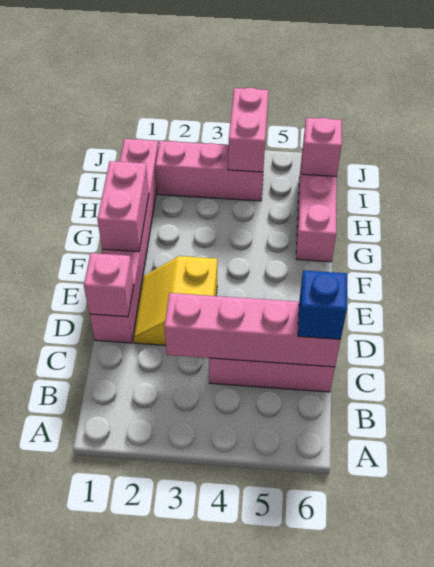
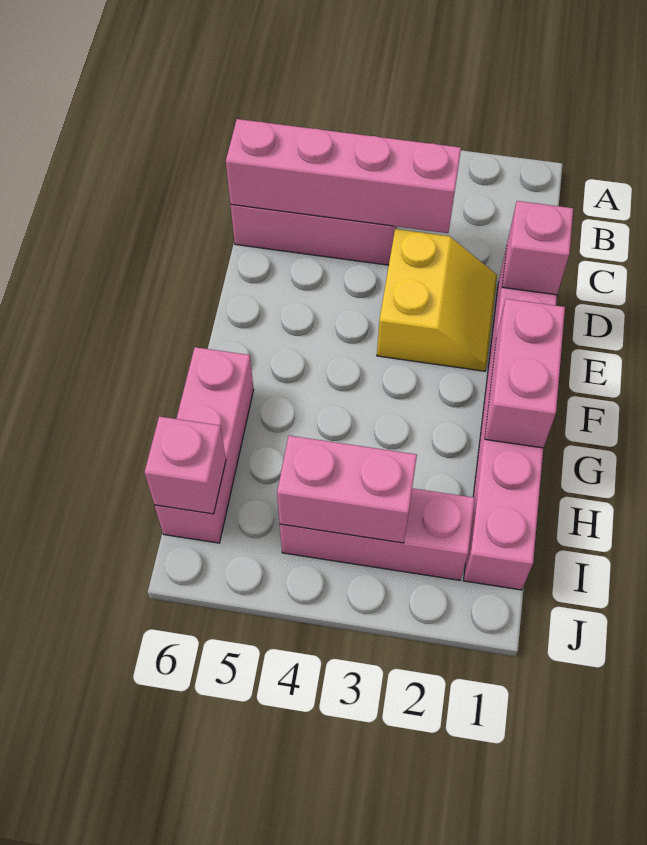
blue brick C6 level 3 -> none
pink brick I4:J4 level 2 -> pink brick I3:I4 level 2

